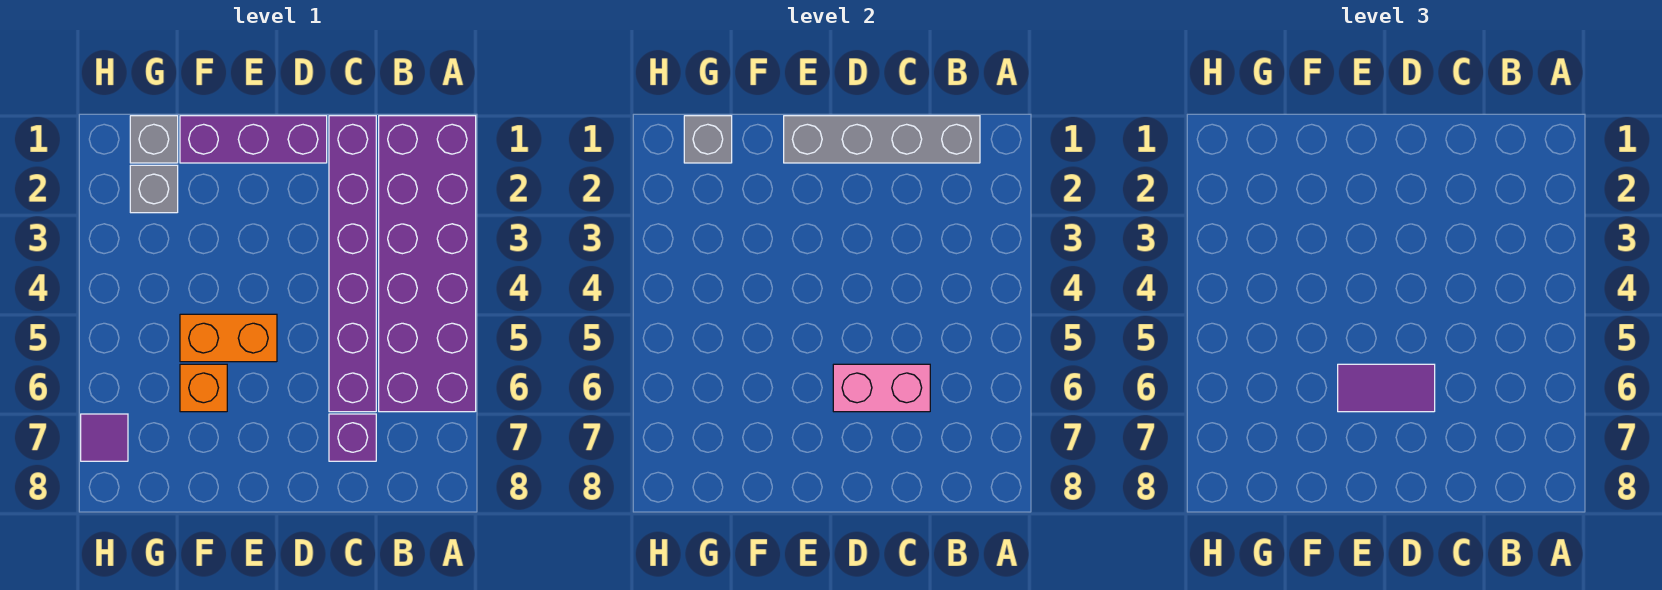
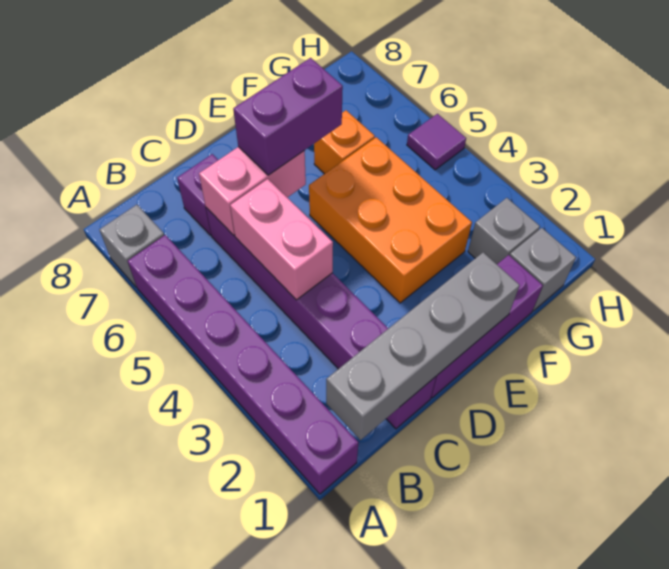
purple brick A1:B6 level 1 -> purple brick A1:A6 level 1
none -> pink brick C4:C5 level 2
purple tile D6:E6 level 3 -> purple brick D6:E6 level 3
orange brick E5:F5 level 1 -> orange brick E3:F5 level 1
grey brick G1 level 2 -> grey brick A7 level 1
purple tile H7 level 1 -> purple tile H5 level 1

